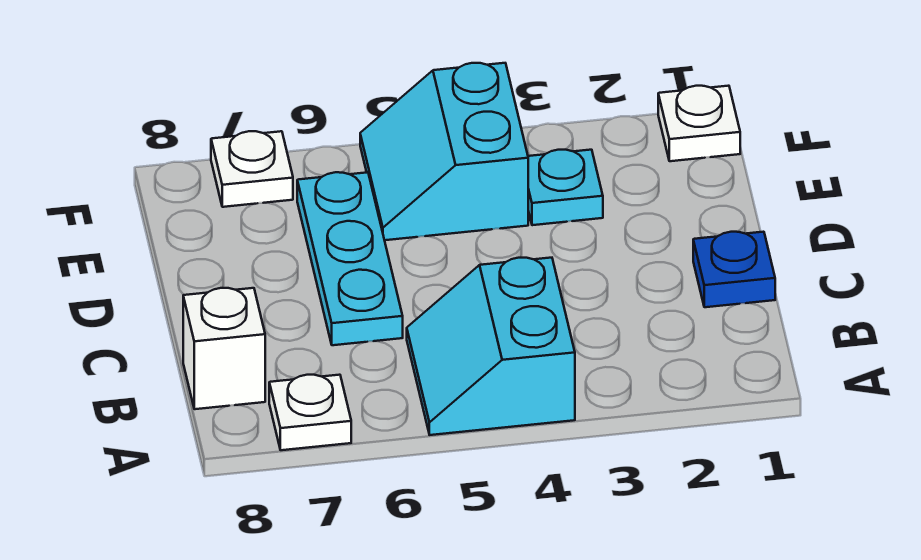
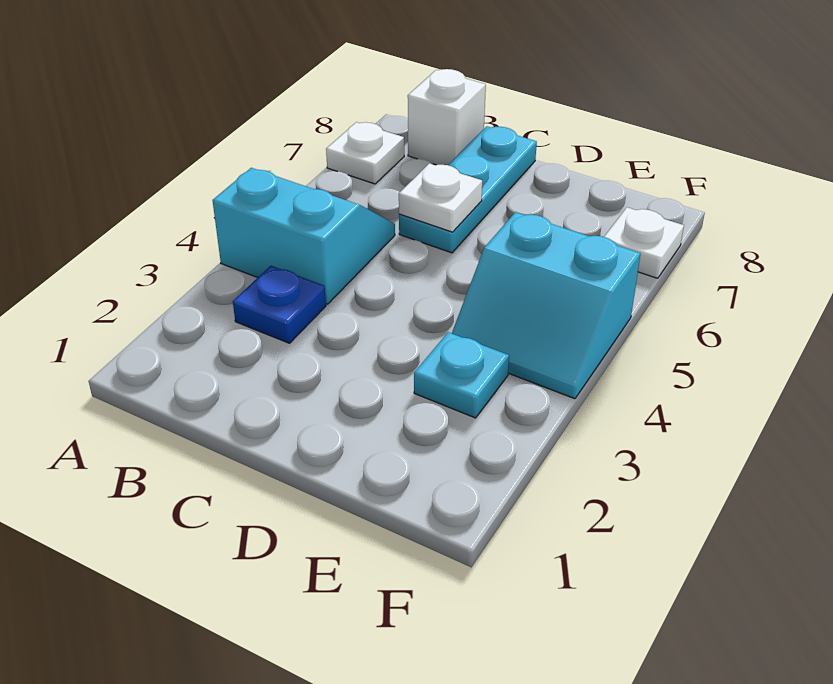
blue plate C1 level 1 -> blue plate B3 level 1
cyan plate C6:E6 level 1 -> cyan plate C6:C8 level 1
cyan slope E4:F5 level 1 top 4 -> cyan slope E4:F5 level 1 top 5
white plate F1 level 1 -> white plate C6 level 2

